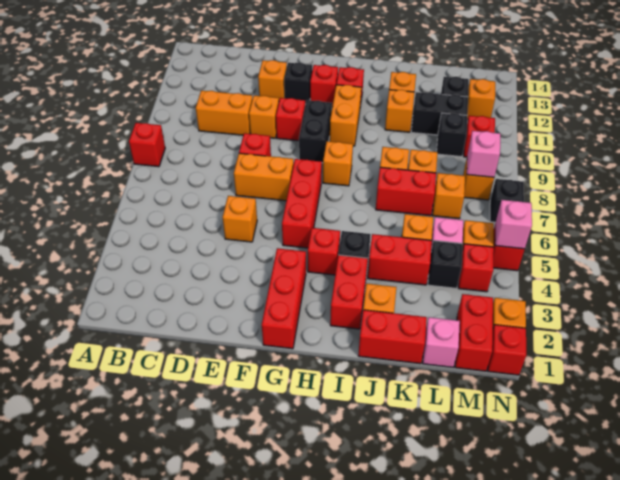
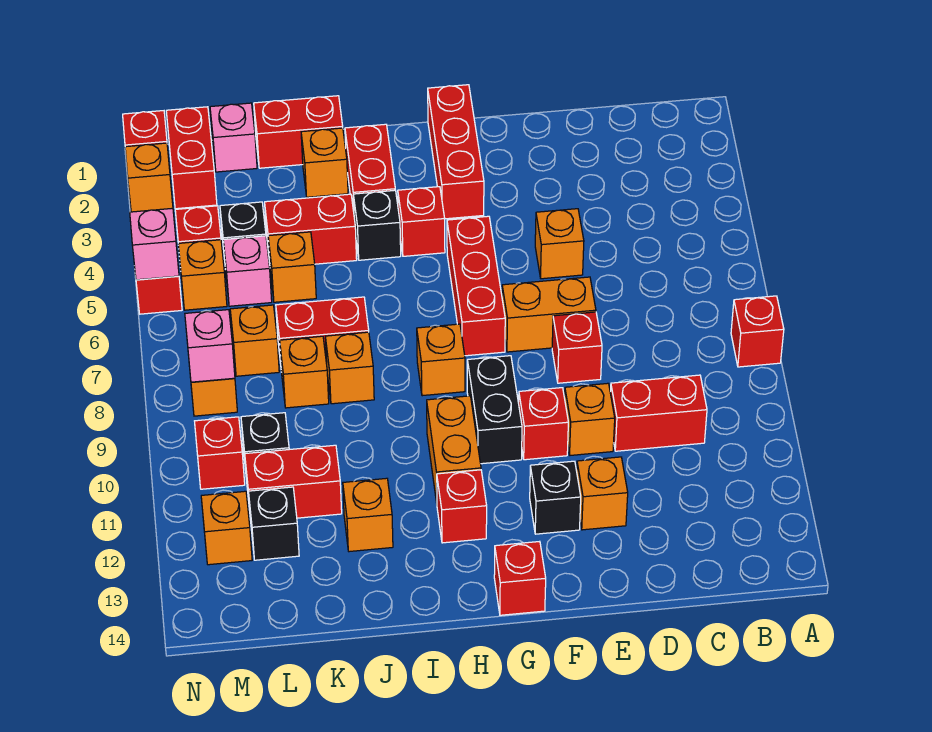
orange brick C10:D10 level 1 -> red brick C10:D10 level 1
red brick G12 level 1 -> red brick G14 level 1
orange brick J11 level 1 -> none
black brick K11:L11 level 1 -> red brick K11:L11 level 1
black brick N7 level 1 -> none

